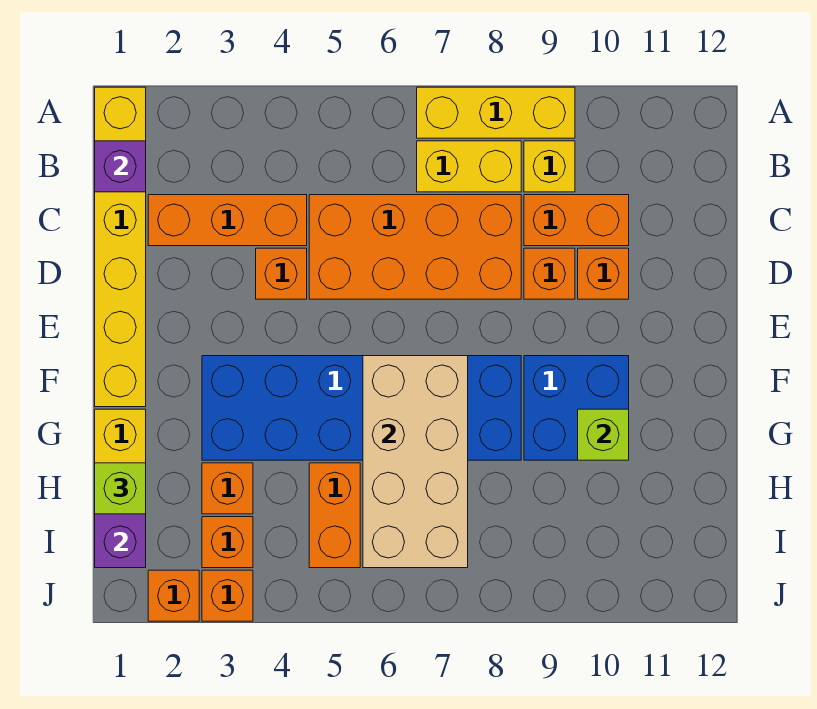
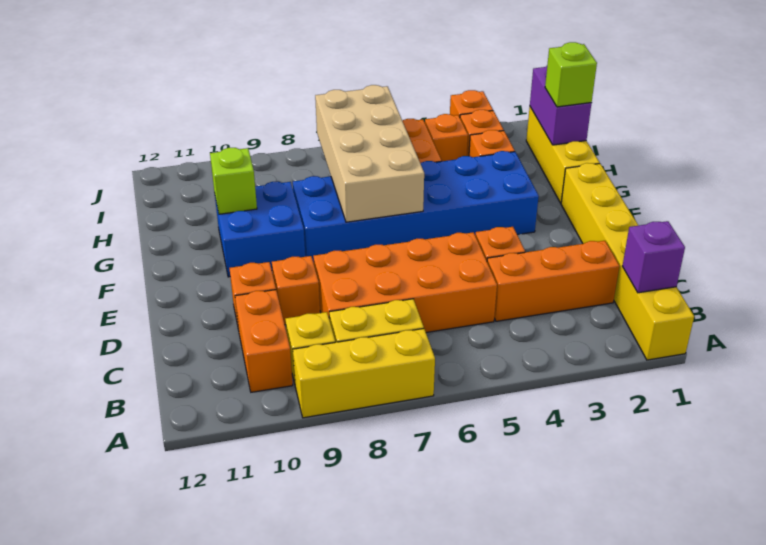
orange brick C9:C10 level 1 -> orange brick B10:C10 level 1
orange brick J2 level 1 -> orange brick I4 level 1

